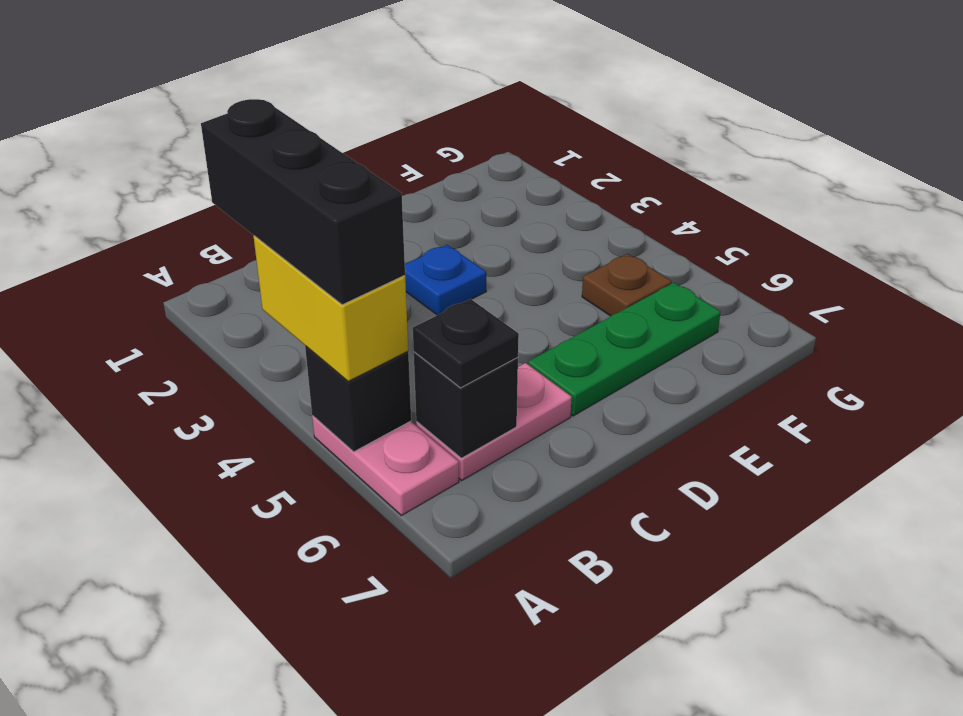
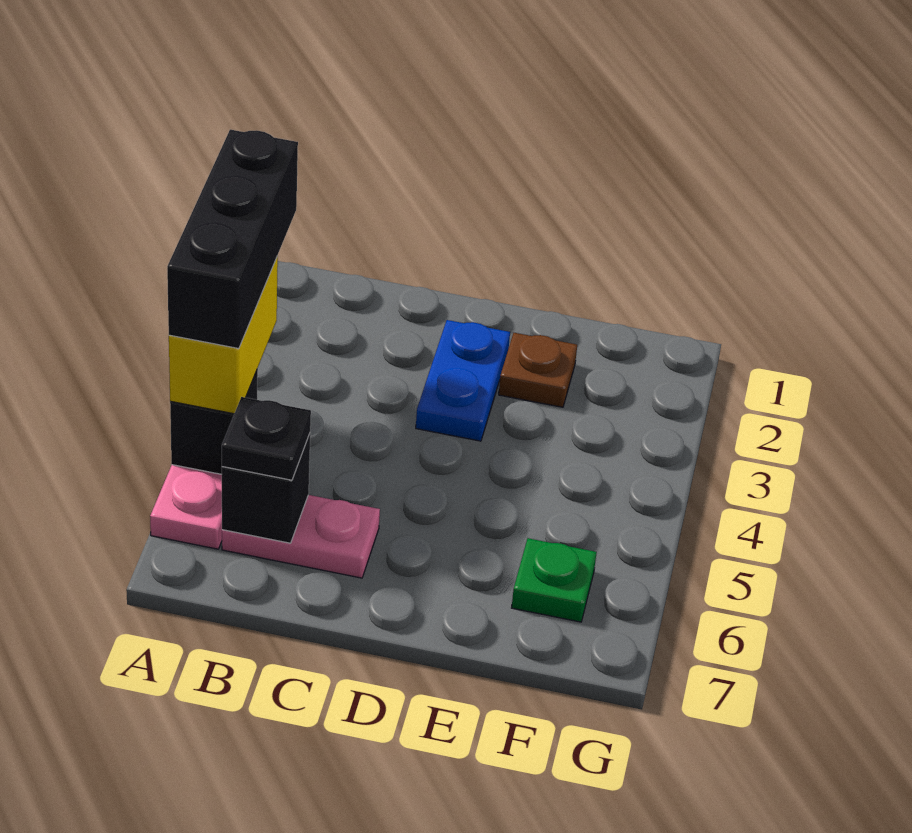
blue plate D3 level 1 -> blue plate D2:D3 level 1
green plate D6:F6 level 1 -> green plate F6 level 1
brown plate F5 level 1 -> brown plate E2 level 1

